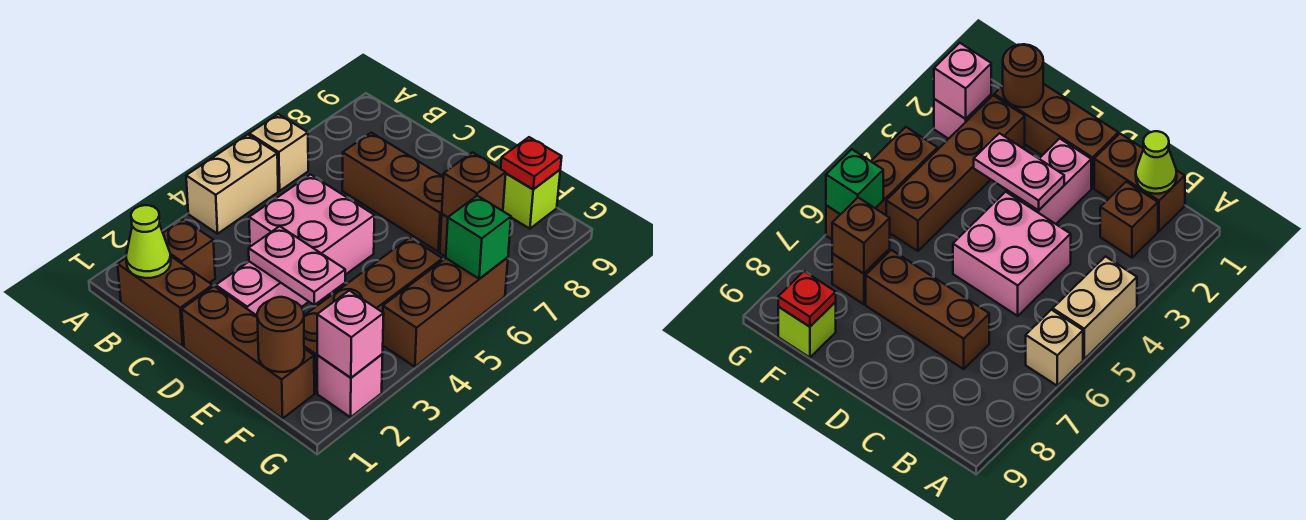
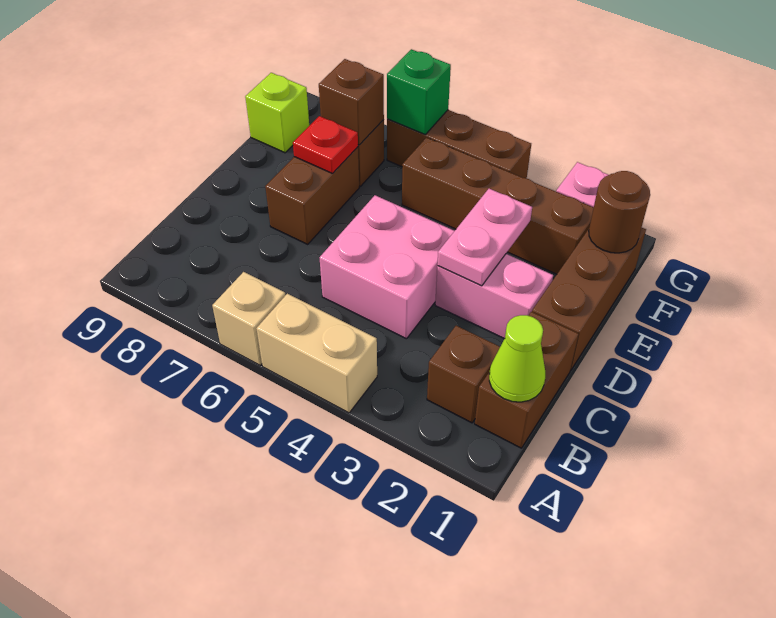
brown brick C7:E7 level 1 -> brown brick D7:E7 level 1
red plate F9 level 2 -> red plate E7 level 2
pink brick G2 level 2 -> none

